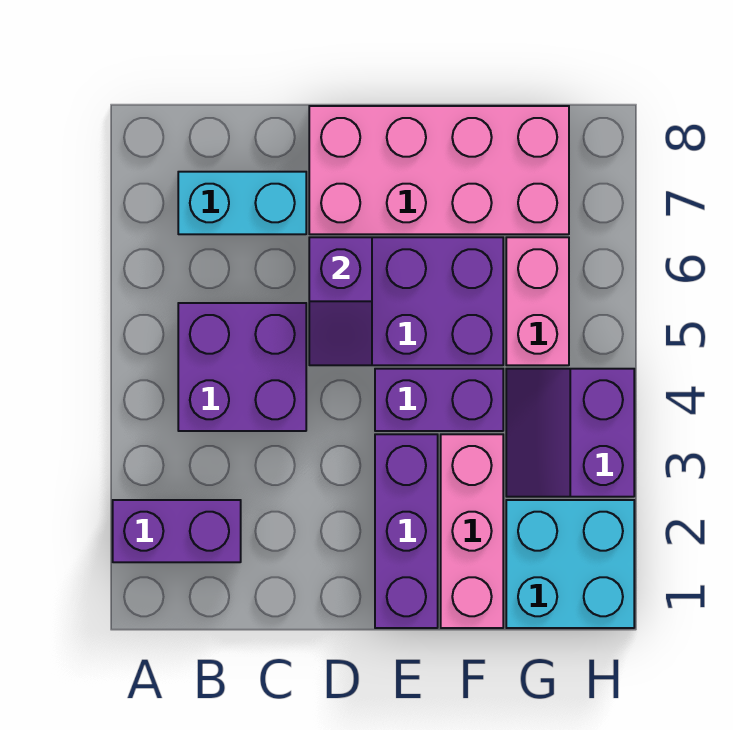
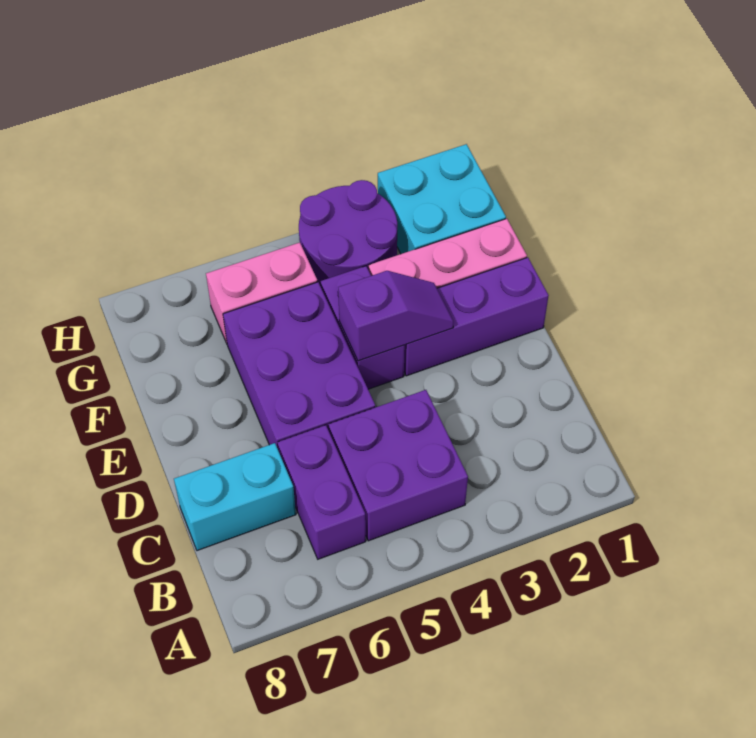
purple brick A2:B2 level 1 -> purple brick B6:C6 level 1
cyan brick B7:C7 level 1 -> cyan brick C7:C8 level 1
purple slope D5:D6 level 2 top 6 -> purple slope E3:E4 level 2 top 4
pink brick D7:G8 level 1 -> none
purple slope G3:H4 level 1 top H -> purple round brick G3:H4 level 1

